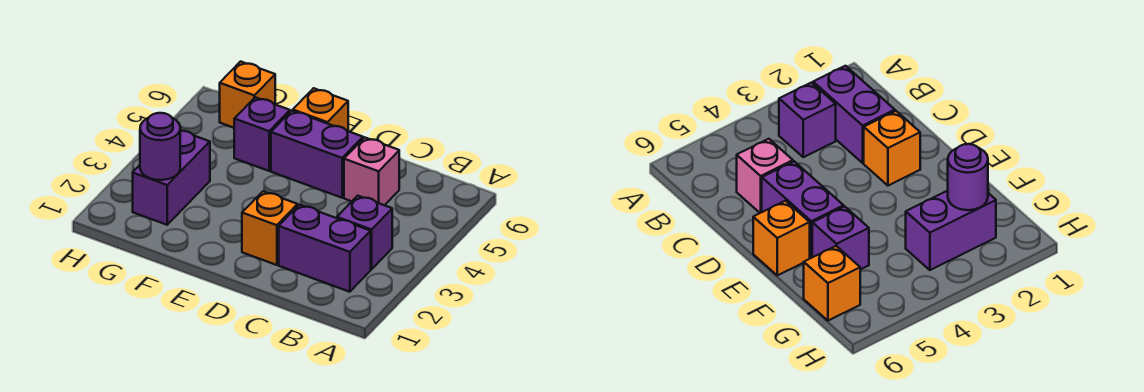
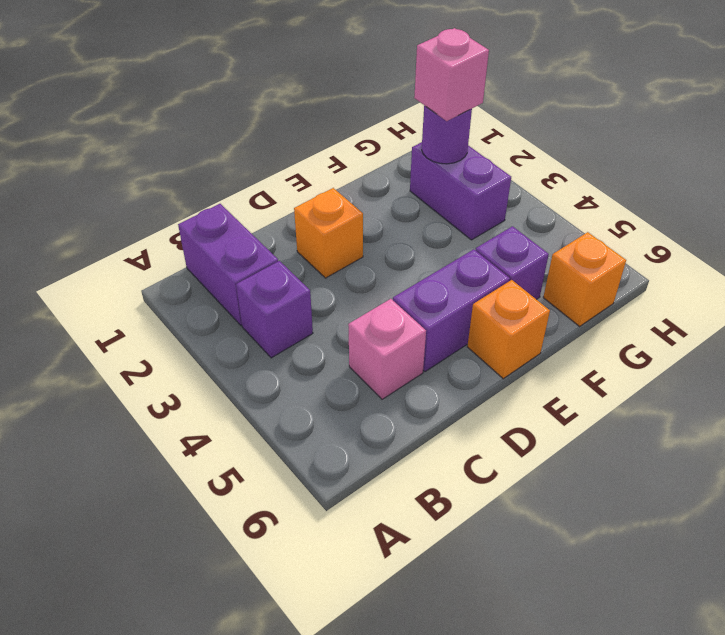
purple brick B2:C2 level 1 -> purple brick B1:B2 level 1
none -> pink brick G2 level 3

